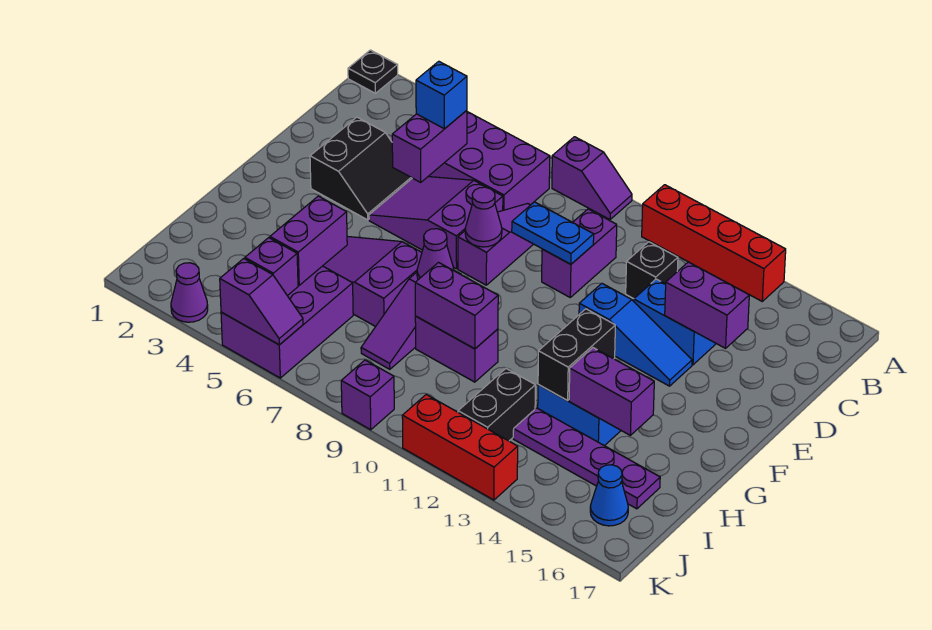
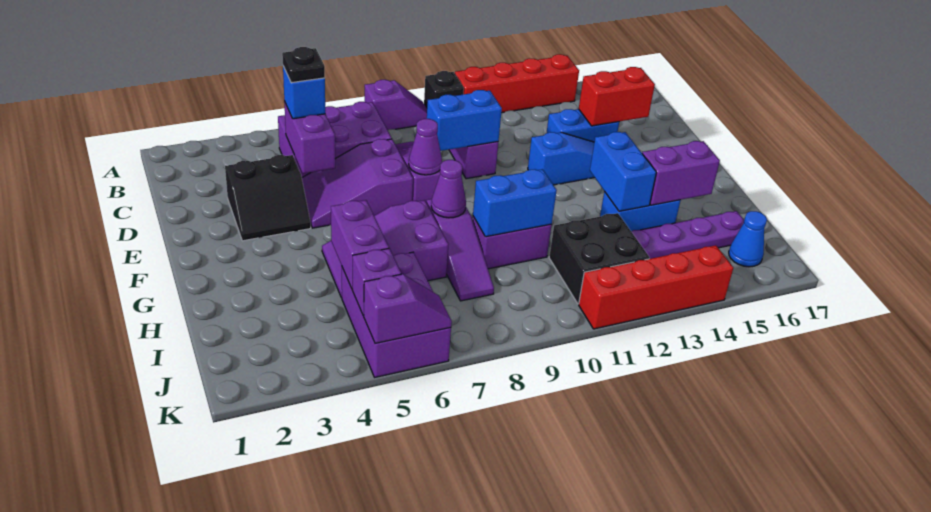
black plate A1 level 1 -> black plate C5 level 4
black brick C12 level 1 -> black brick A10 level 1
black slope D3:E4 level 1 top 3 -> black slope D3:E4 level 1 top D
blue plate D9:D10 level 2 -> blue brick D9:D10 level 2
purple brick D14:D15 level 2 -> red brick D14:D15 level 2
black brick G13:H13 level 2 -> blue brick G13:H13 level 2
purple brick H9:H10 level 2 -> blue brick H9:H10 level 2
black brick I12:J12 level 1 -> black brick I11:J12 level 1
purple cone K3 level 1 -> none
purple brick K9 level 1 -> none
red brick K11:K13 level 1 -> red brick K11:K14 level 1

